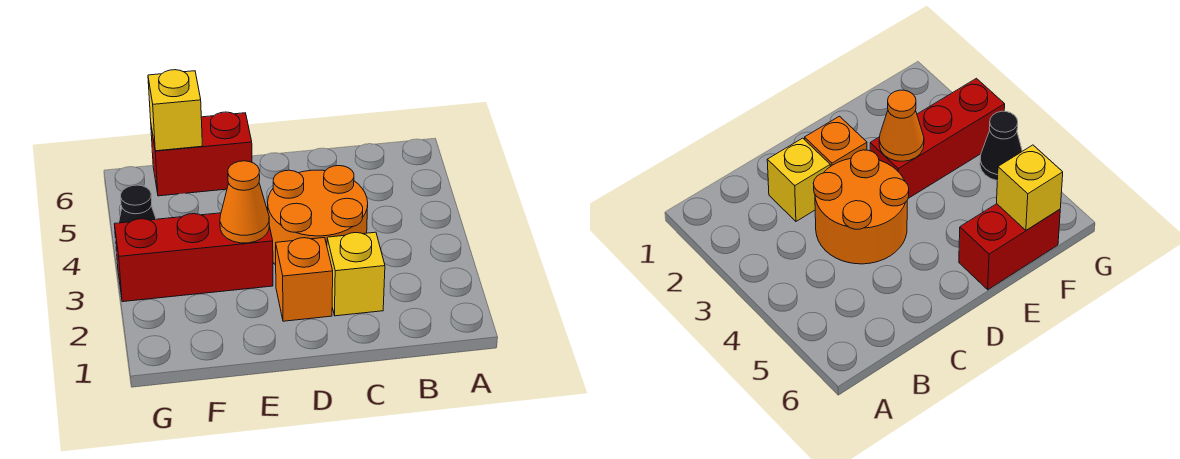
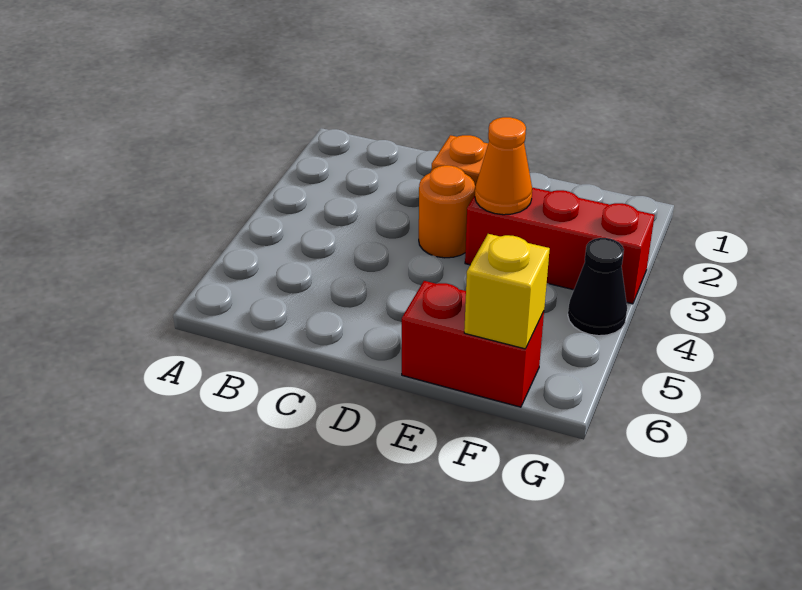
yellow brick C2 level 1 -> none
orange round brick C3:D4 level 1 -> orange round brick D3 level 1

